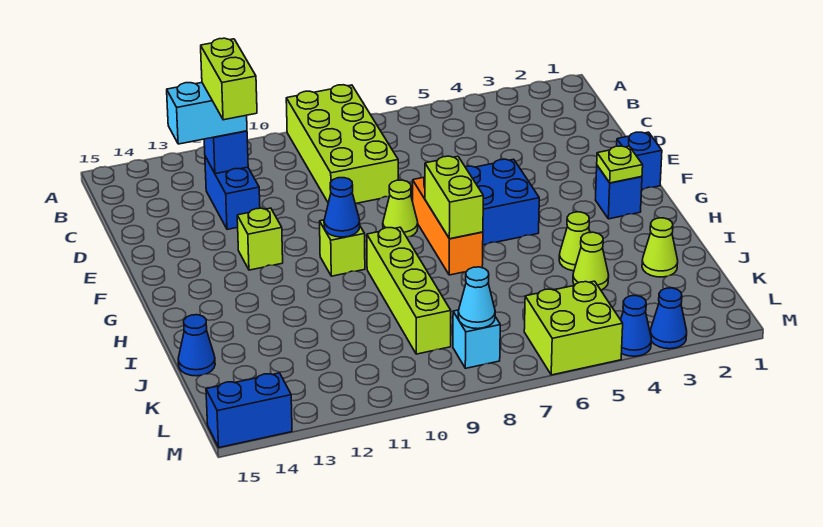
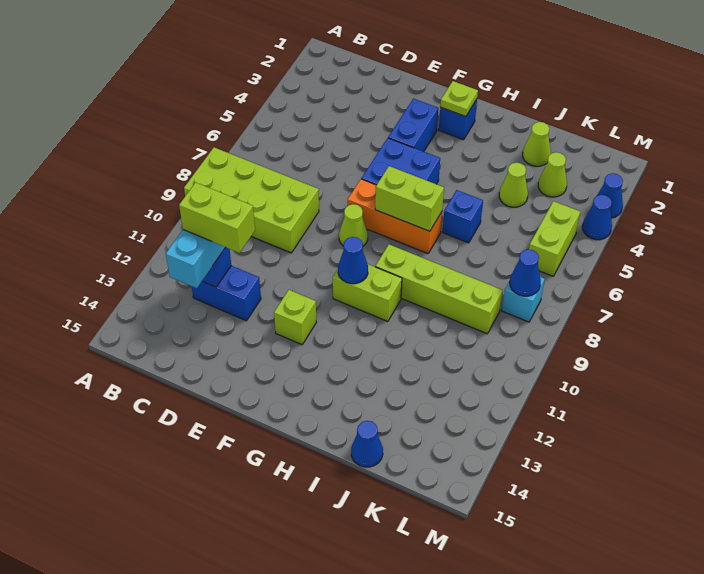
blue brick F1 level 1 -> blue brick I6 level 1
lime brick G10 level 1 -> lime brick G10:H10 level 1
lime cone I4 level 1 -> lime cone K3 level 1
lime brick L5:M6 level 1 -> lime brick L5:L6 level 1
cyan cone L8 level 2 -> blue cone L8 level 2
blue brick M14:M15 level 1 -> blue brick F3:F4 level 1

